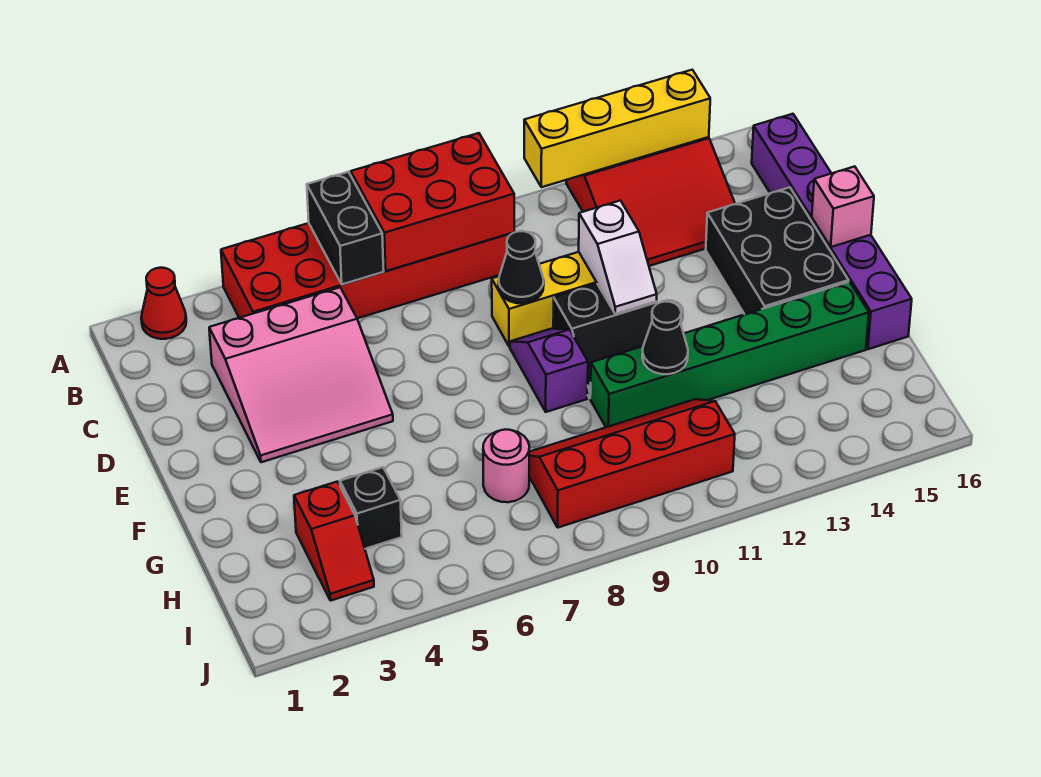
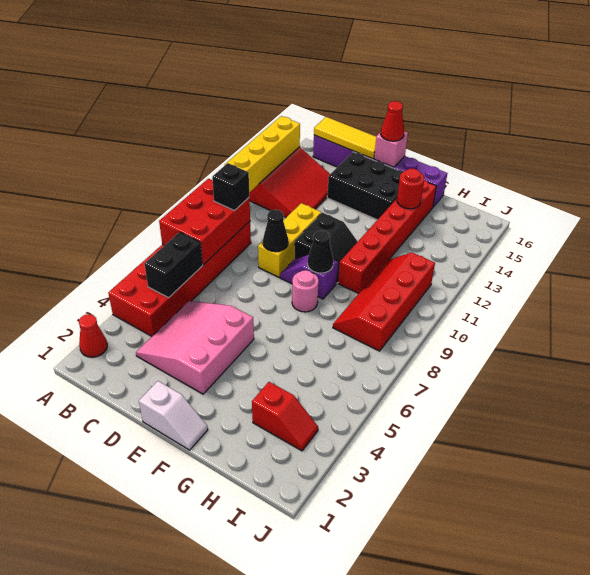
black brick A6:B6 level 2 -> black brick B5:B6 level 2
none -> yellow tile B16:D16 level 2
pink slope C3:E5 level 1 top C -> pink slope C3:E5 level 1 top E
white slope D11:E11 level 2 top D -> white slope E1:F1 level 1 top E
none -> red cone E16 level 3
green brick G10:G15 level 1 -> red brick G10:G15 level 1
black cone G11 level 2 -> black cone F9 level 2
none -> red round brick G14 level 2
black brick H4 level 1 -> black brick B9 level 3
pink round brick H7 level 1 -> pink round brick F8 level 1

